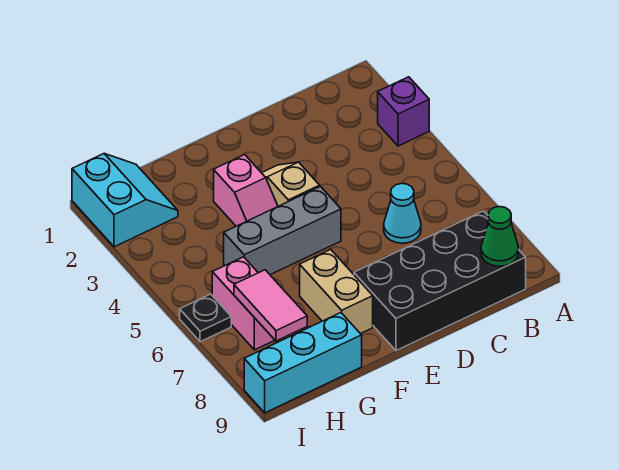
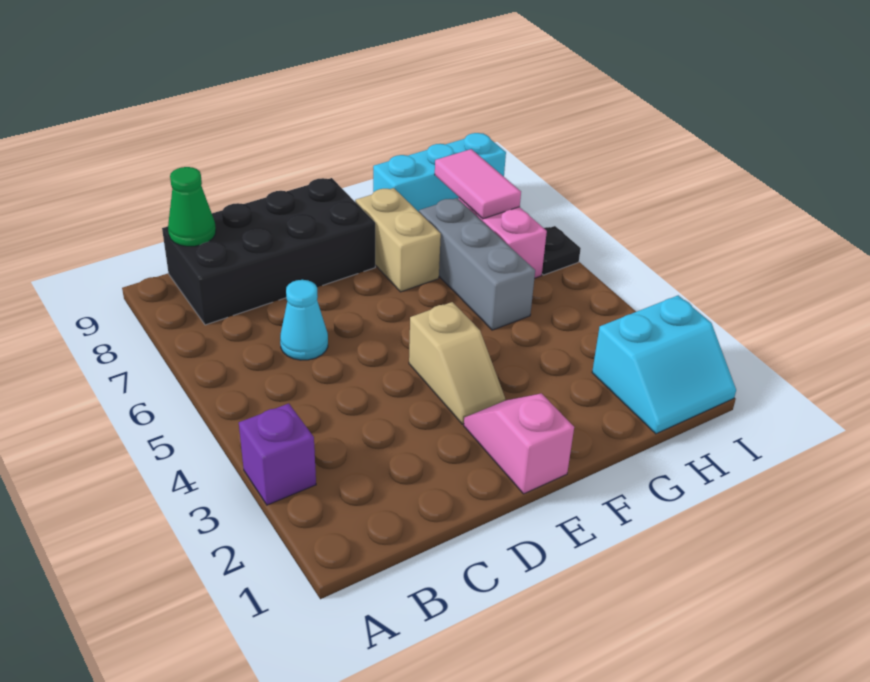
grey brick E5:G5 level 1 -> grey brick G5:G7 level 1
pink slope F3:F4 level 1 top 3 -> pink slope E1:E2 level 1 top 1
cyan slope H1:I2 level 1 top I -> cyan slope H1:I2 level 1 top 2

